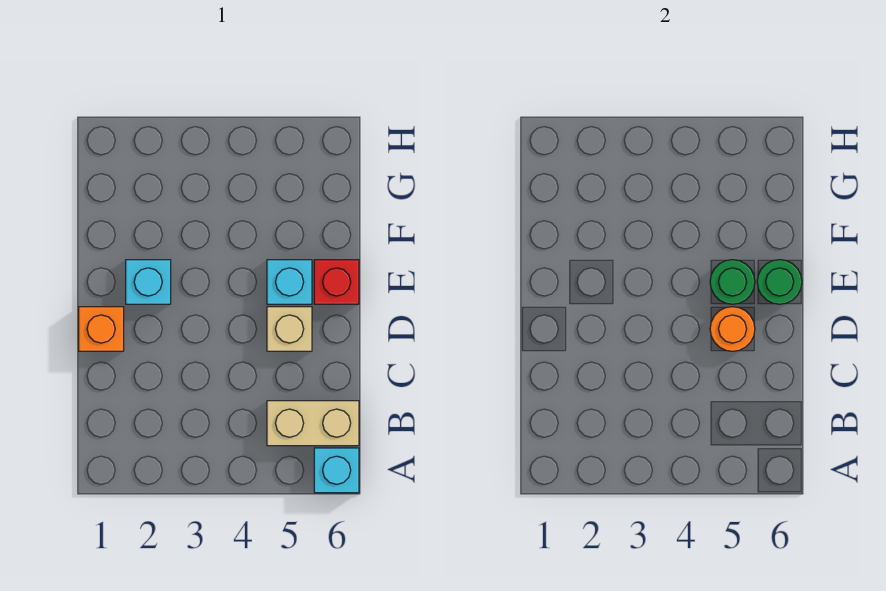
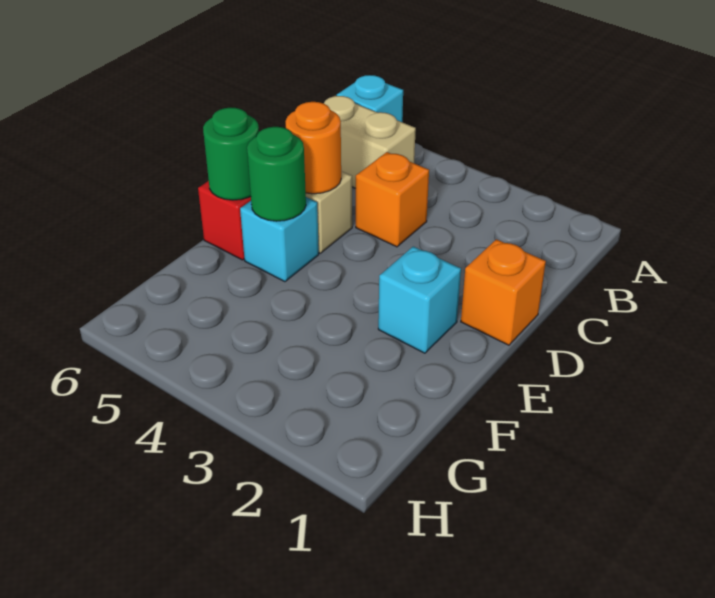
none -> orange brick C4 level 1

